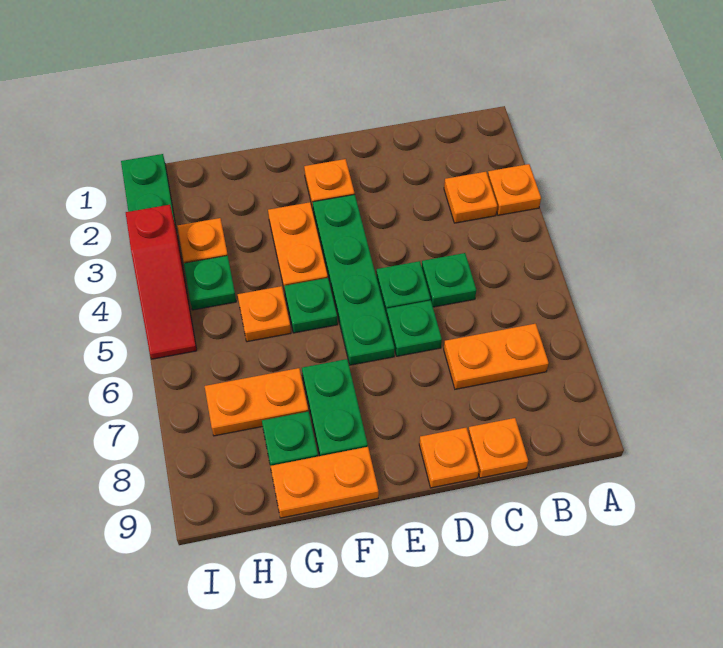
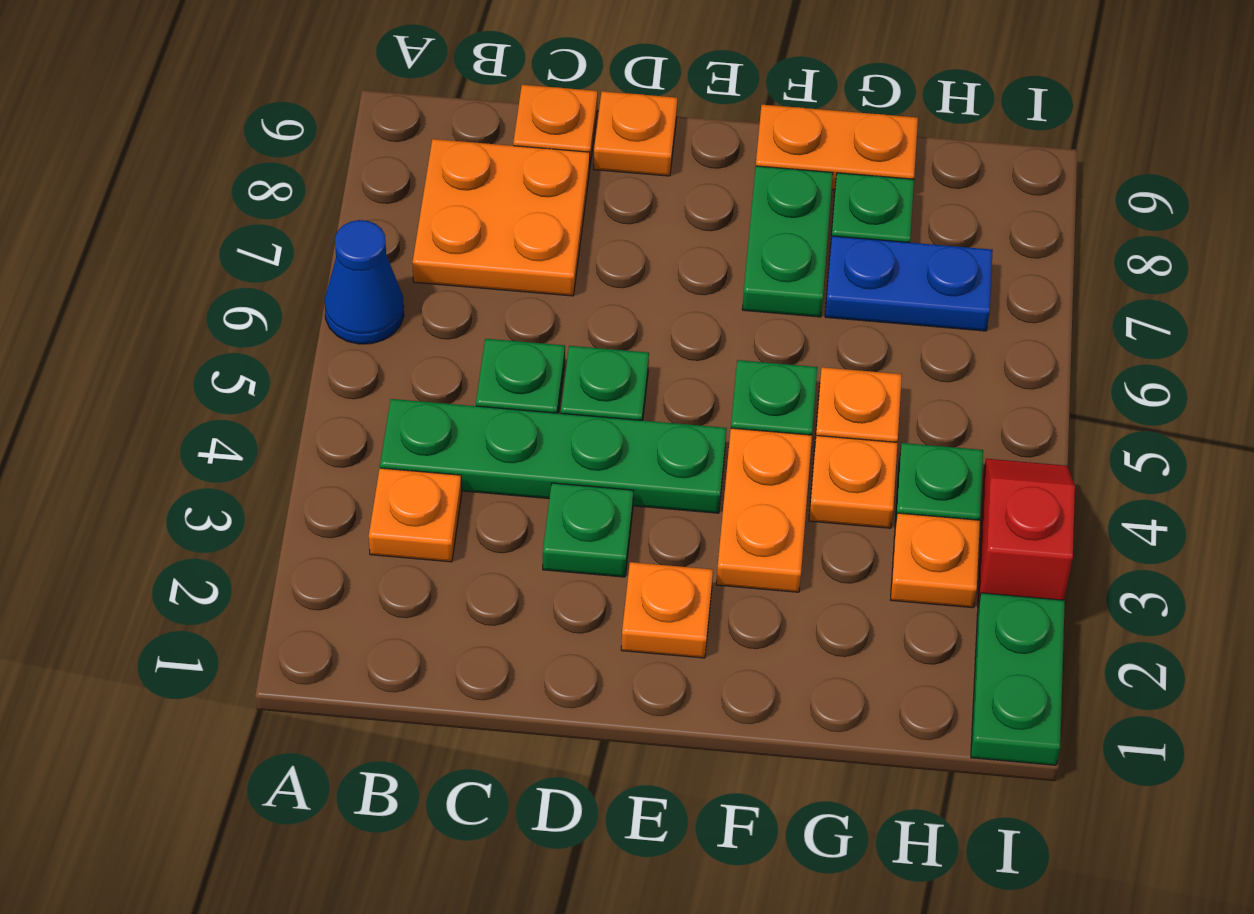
orange plate A3 level 1 -> orange plate G4 level 1
none -> blue cone A6 level 1
orange plate B7:C7 level 1 -> orange plate B7:C8 level 1
green plate D6 level 1 -> green plate D3 level 1
green plate E3:E6 level 1 -> green plate B4:E4 level 1
orange plate G7:H7 level 1 -> blue plate G7:H7 level 1
red slope I3:I5 level 1 top 3 -> red slope I3:I4 level 1 top 3

